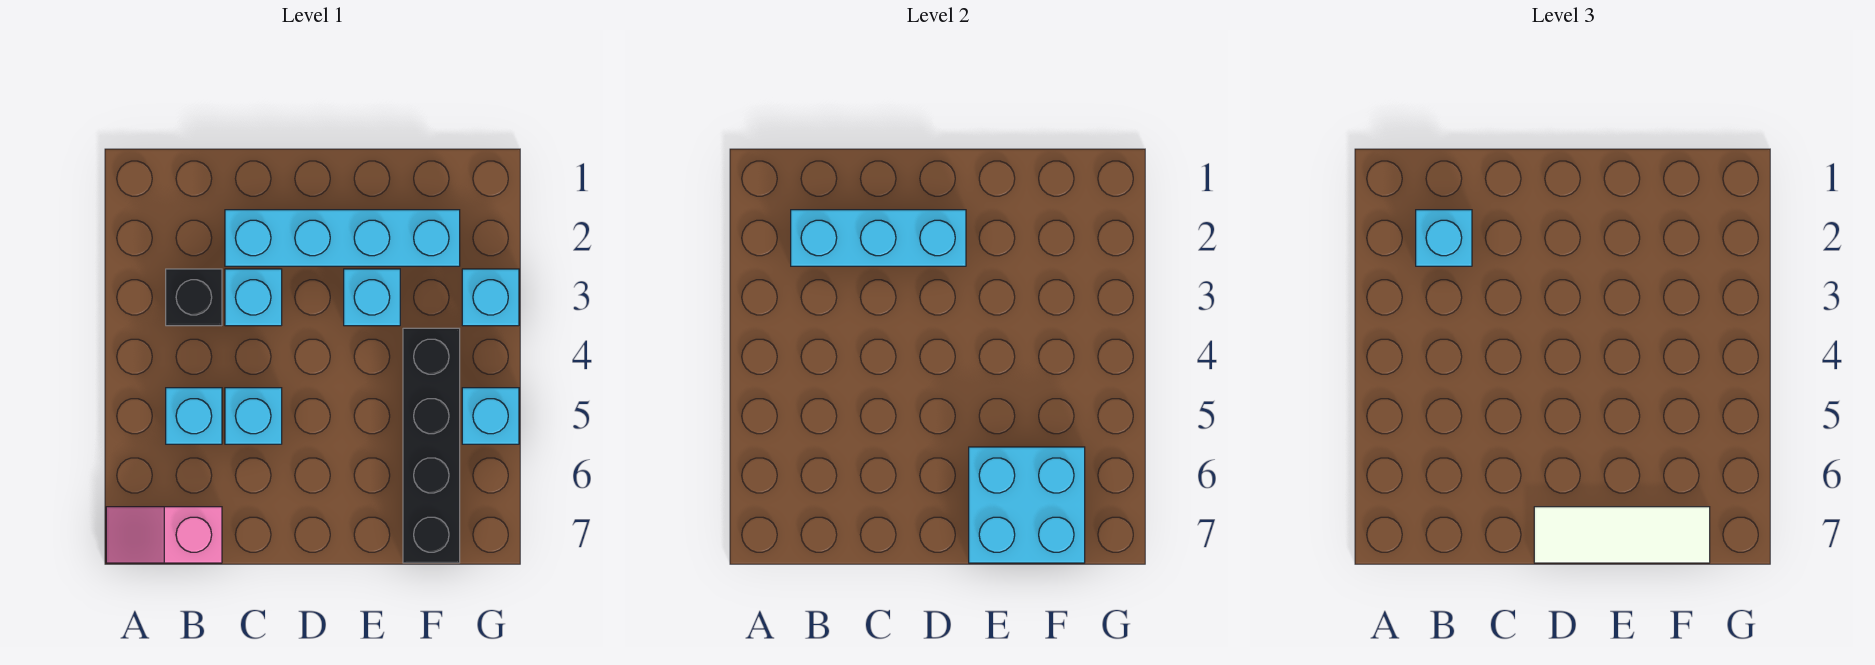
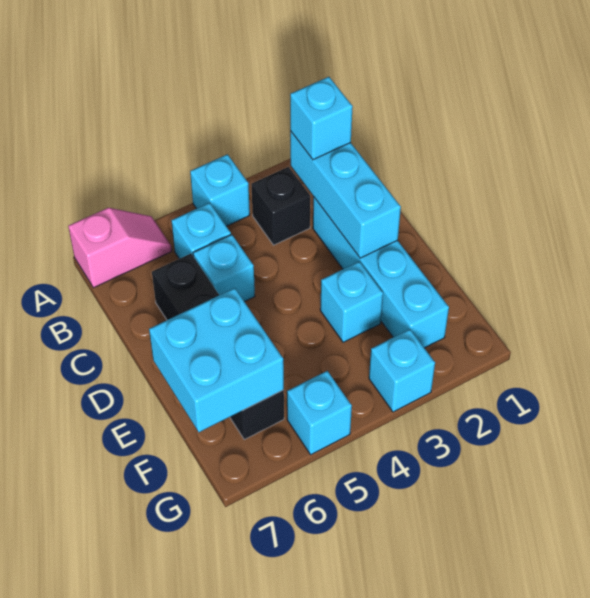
pink slope A7:B7 level 1 top B -> pink slope A6:A7 level 1 top 7
cyan brick C3 level 1 -> cyan brick A4 level 1
white tile D7:F7 level 3 -> none
black brick F4:F7 level 1 -> black brick C6:F6 level 1

